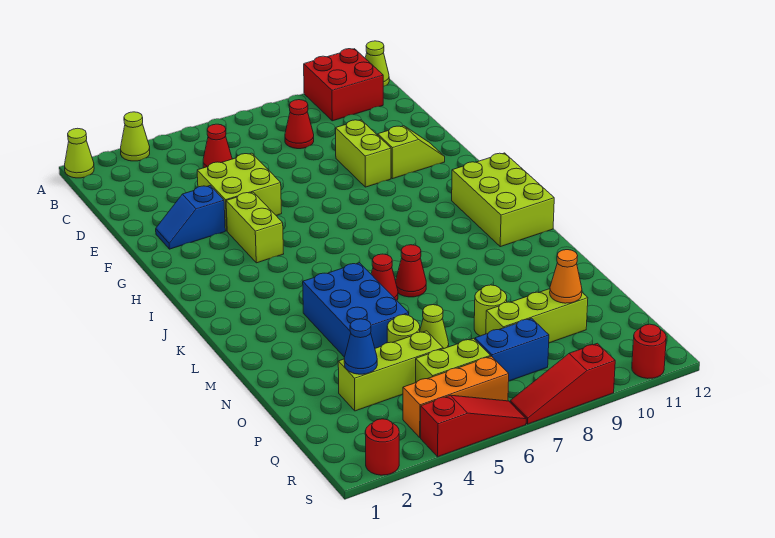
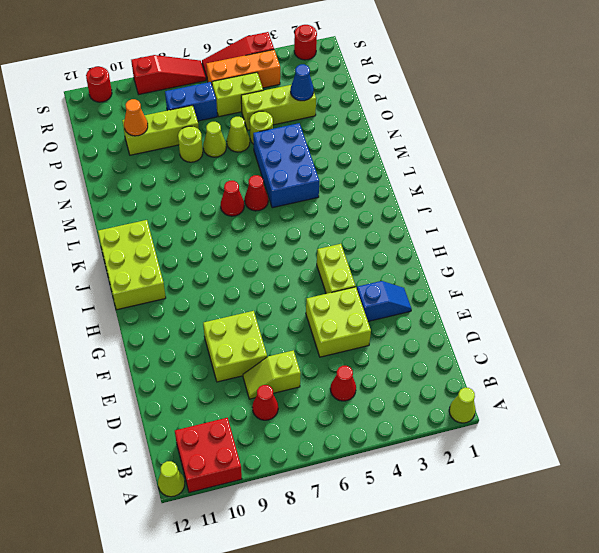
lime cone A3 level 1 -> lime cone O7 level 1
lime brick E9:F9 level 1 -> lime brick E8:F9 level 1
lime slope F10:F11 level 1 top 10 -> lime slope D7:D8 level 1 top 7

